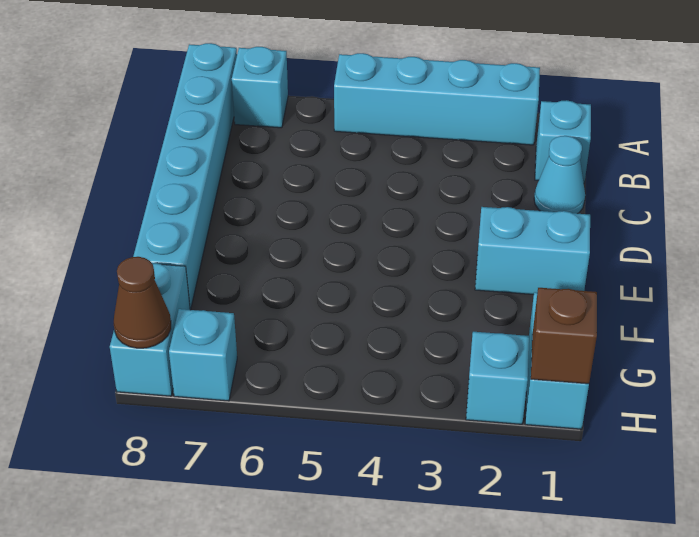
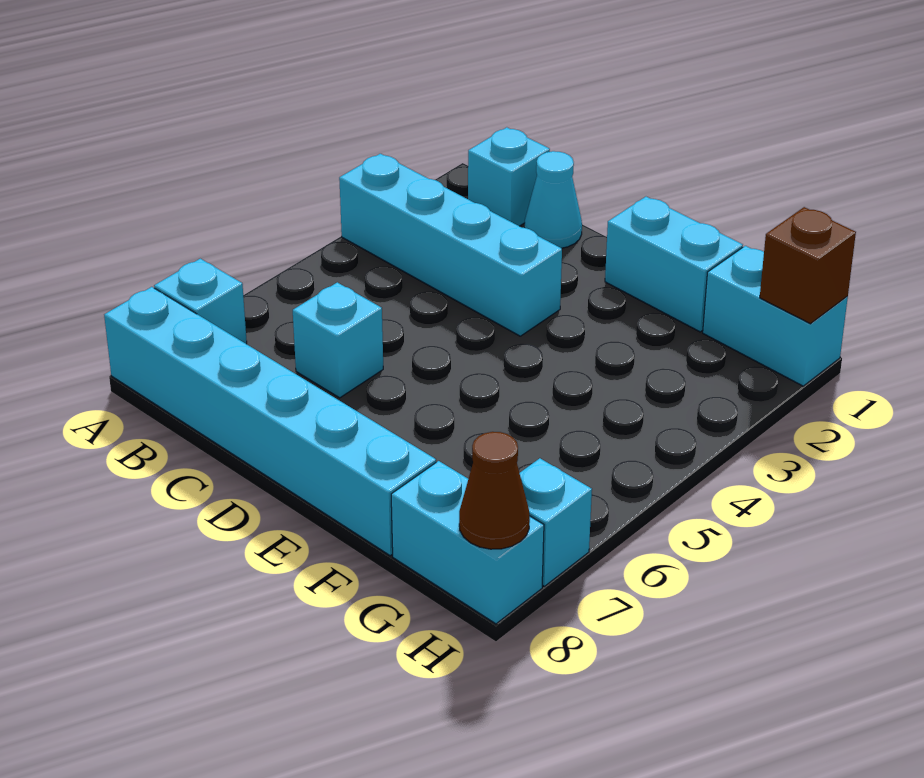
cyan brick A2:A5 level 1 -> cyan brick A3:D3 level 1
cyan brick E1:E2 level 1 -> cyan brick E1:F1 level 1
cyan brick H2 level 1 -> cyan brick C6 level 1

